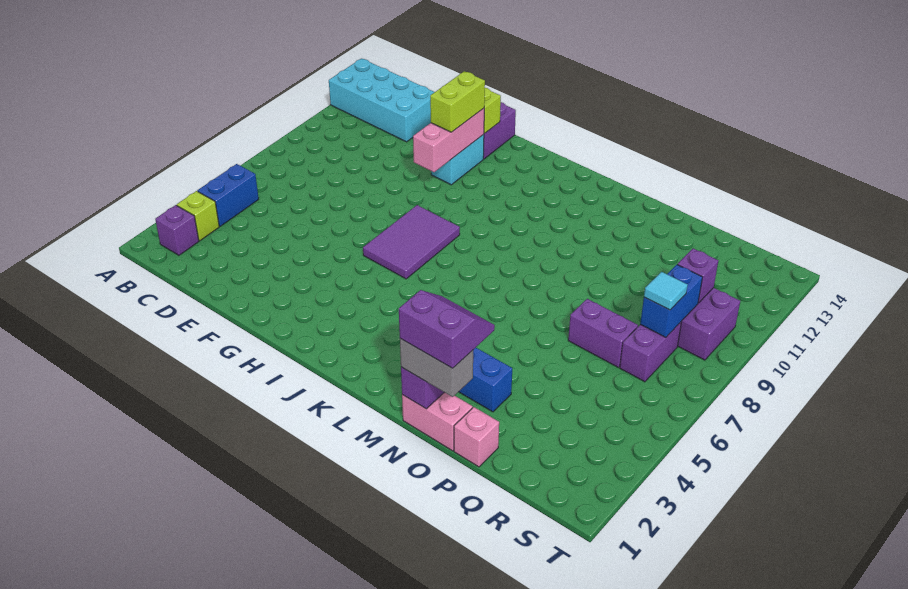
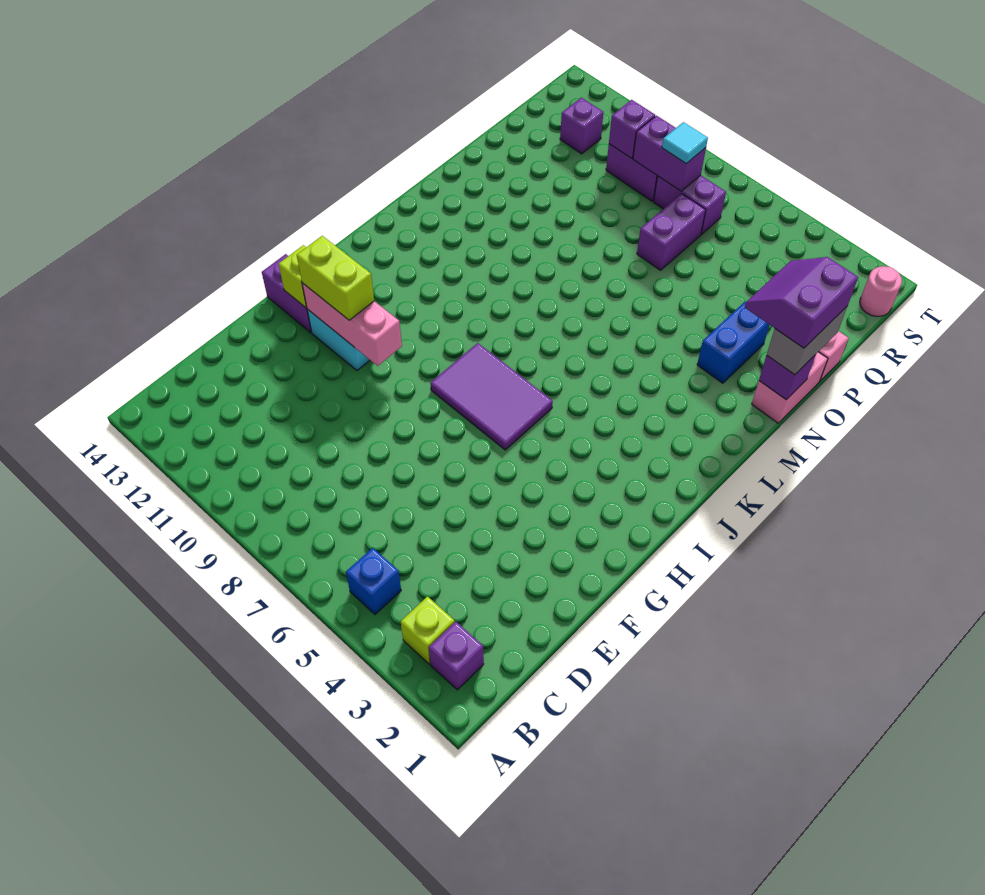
cyan brick A12:D13 level 1 -> none
blue brick B4:B5 level 1 -> blue brick B5 level 1
blue brick R8:R9 level 2 -> purple brick R8:R9 level 2
none -> purple brick R12 level 1
none -> pink round brick S1 level 1

